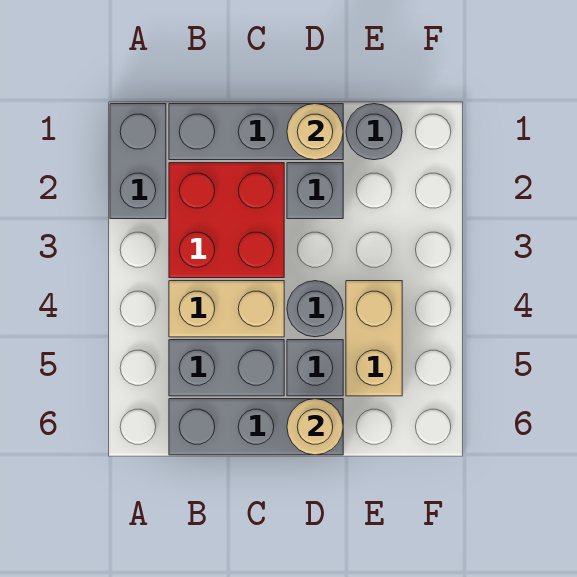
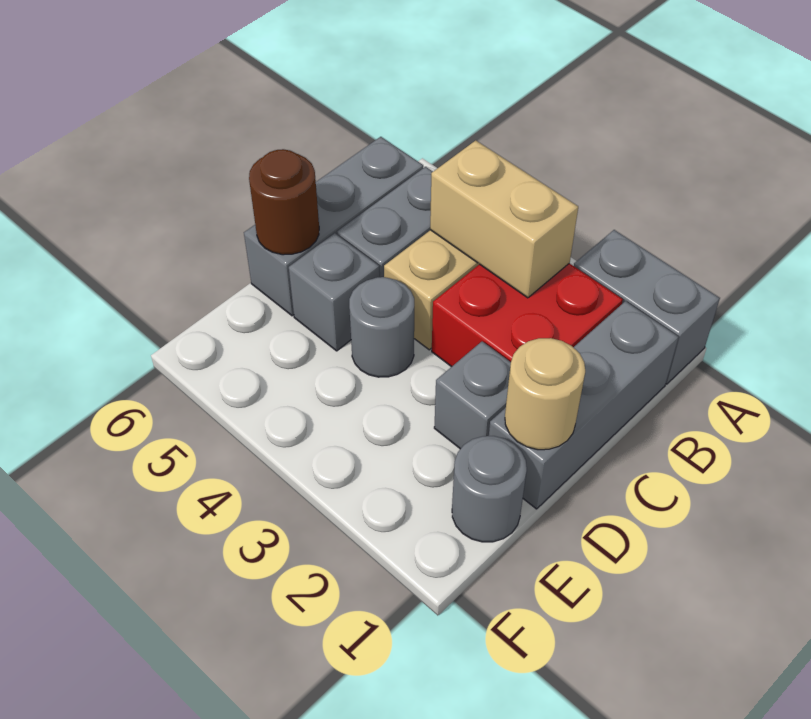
tan round brick D6 level 2 -> brown round brick D6 level 2
tan brick E4:E5 level 1 -> tan brick B3:B4 level 2

